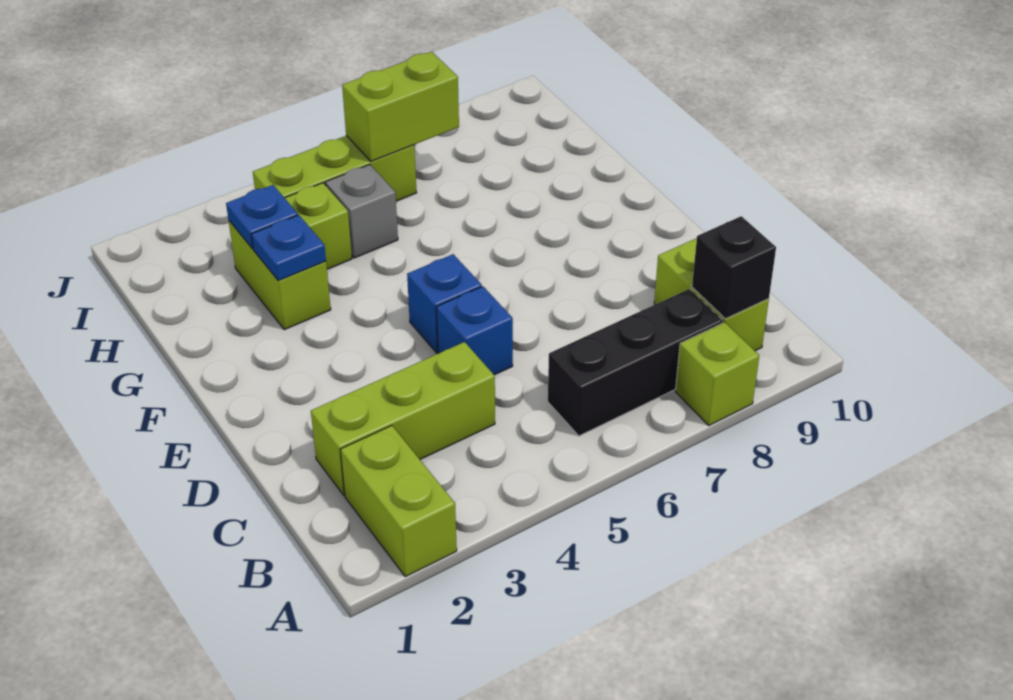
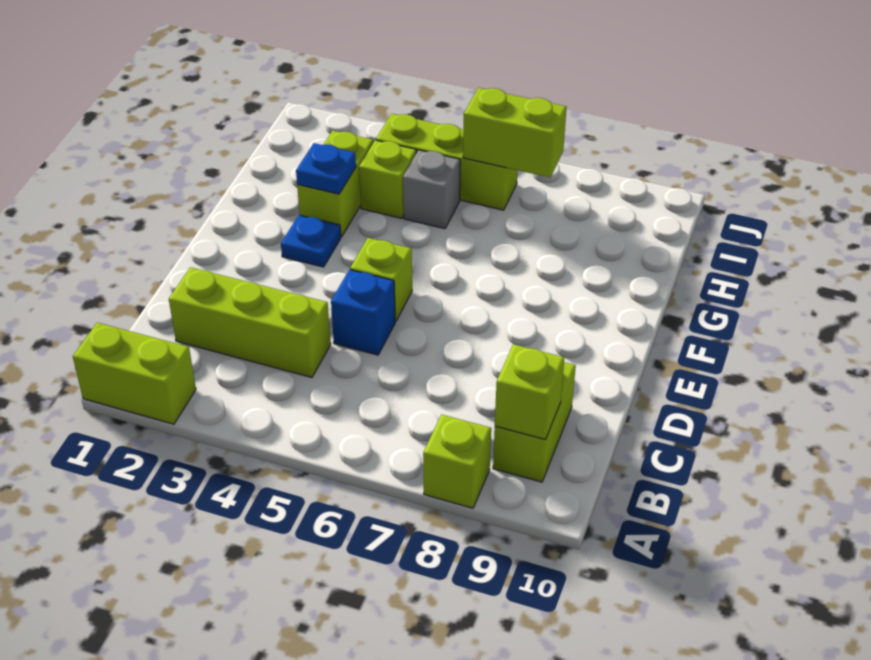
lime brick A2:B2 level 1 -> lime brick A1:A2 level 1
black brick B6:B8 level 1 -> none
black brick B9 level 2 -> lime brick B9 level 2
blue brick E5 level 1 -> lime brick E5 level 1
blue plate H3 level 2 -> blue plate F3 level 1

